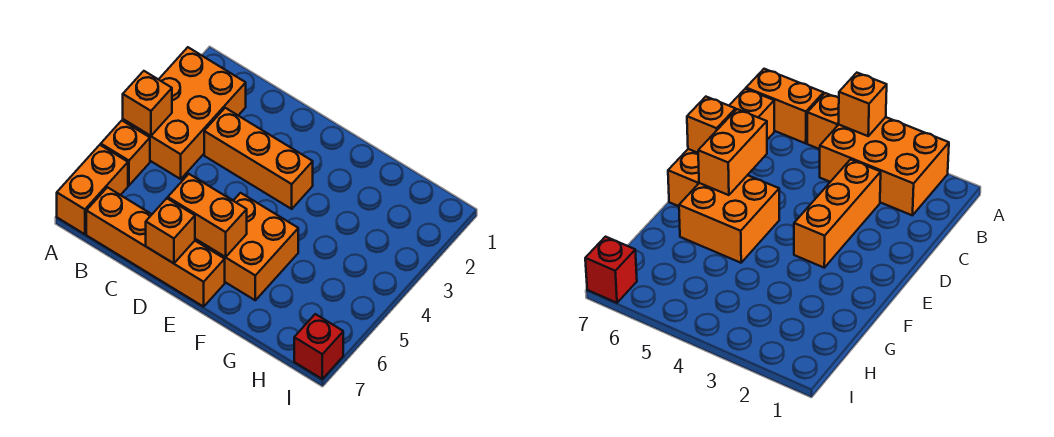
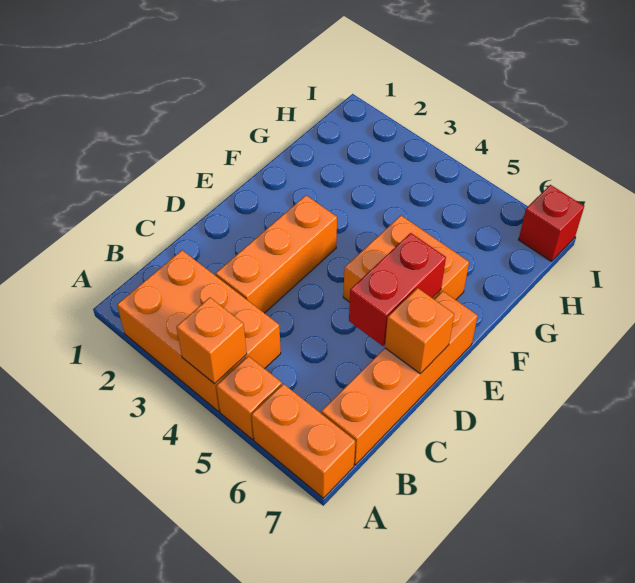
orange brick D6:E6 level 2 -> red brick D6:E6 level 2

